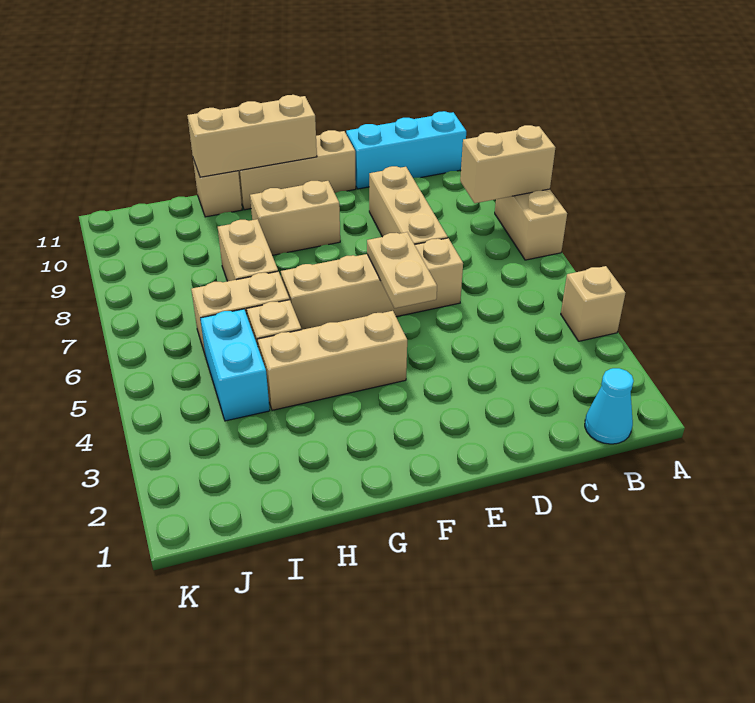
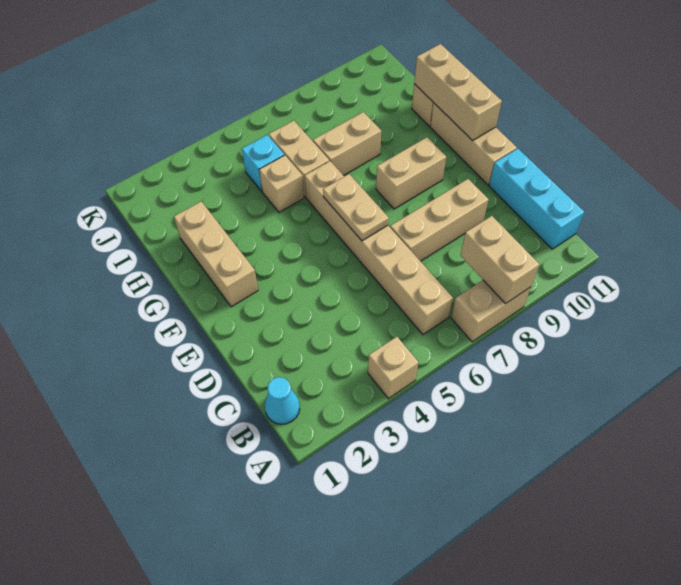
tan brick D6:G6 level 1 -> tan brick B6:G6 level 1
tan plate E5:E6 level 2 -> tan plate E6:F6 level 2
tan brick F4:H4 level 1 -> tan brick F2:H2 level 1
tan brick F9:G9 level 1 -> tan brick F8:F9 level 1
cyan brick I4:I5 level 1 -> cyan brick I5 level 1

